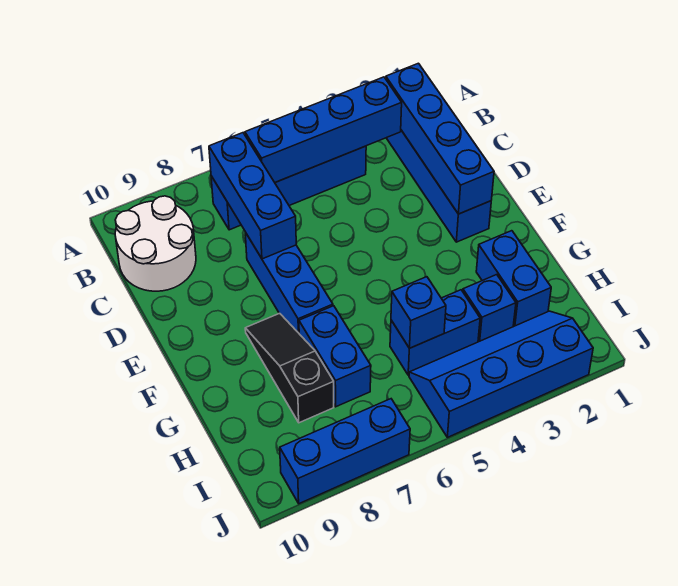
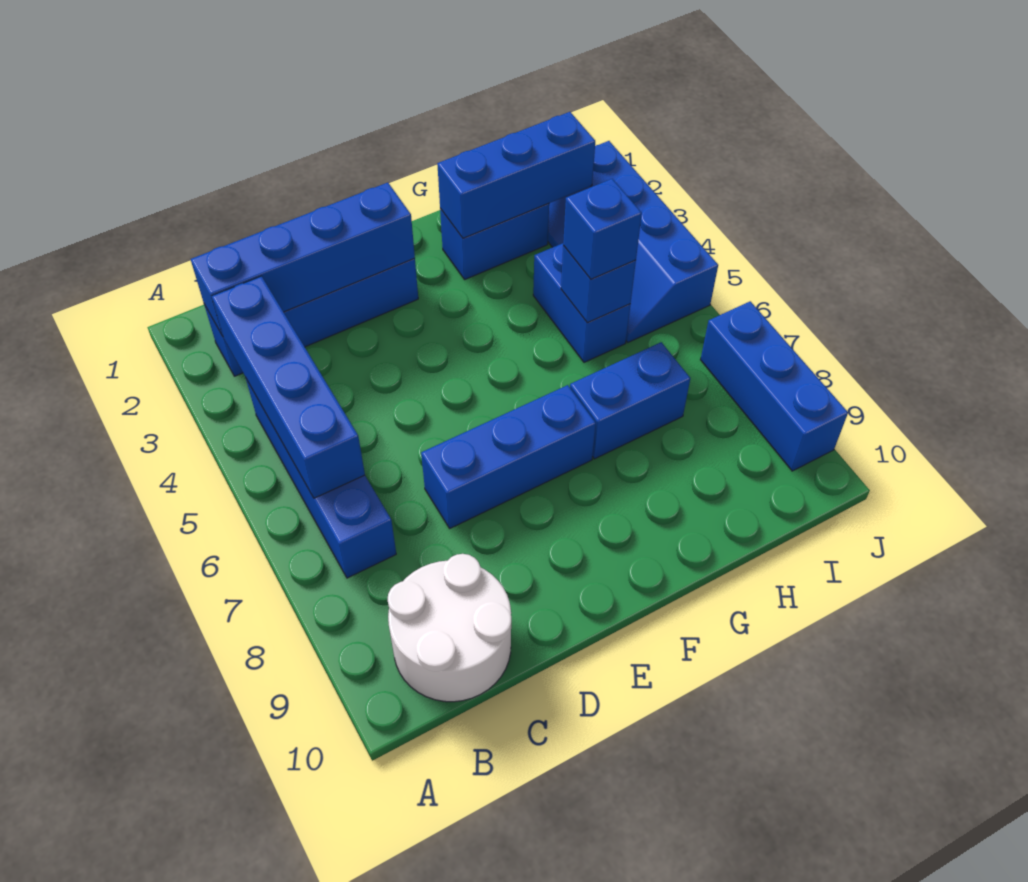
blue brick B7:D7 level 2 -> blue brick G2:I2 level 2
black slope F8:H8 level 1 top H -> none
blue brick H3 level 1 -> blue brick H5 level 3

